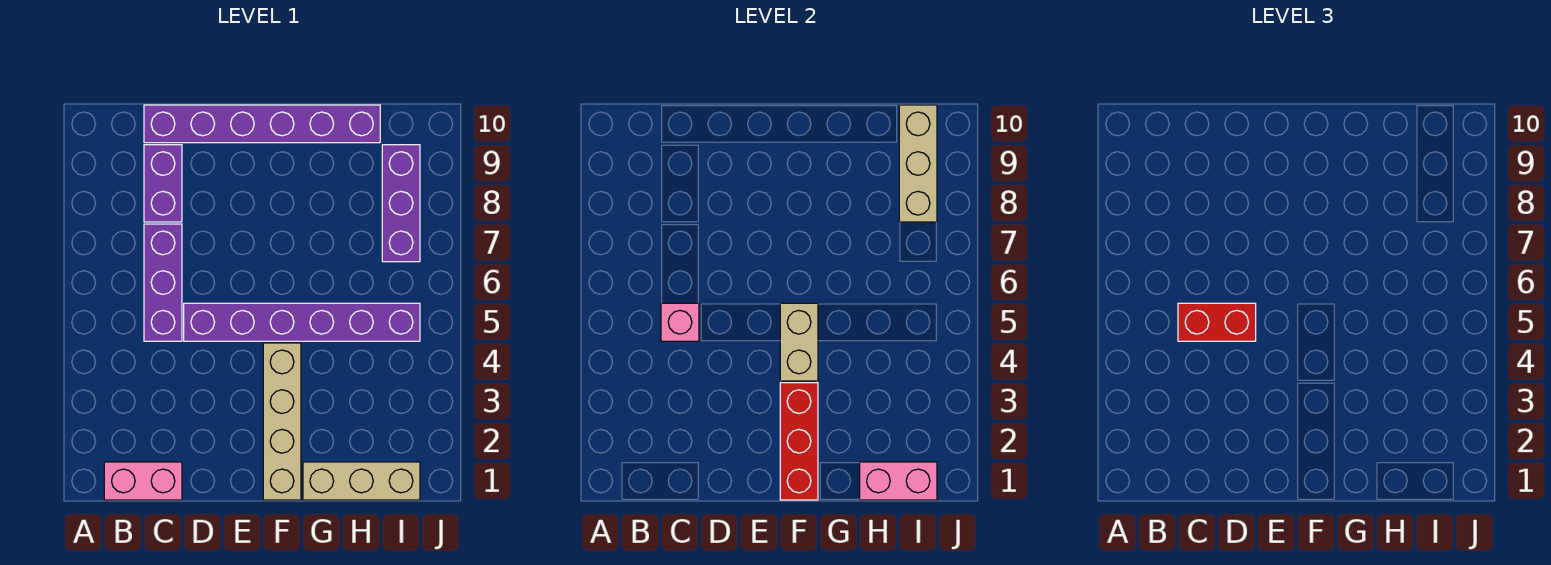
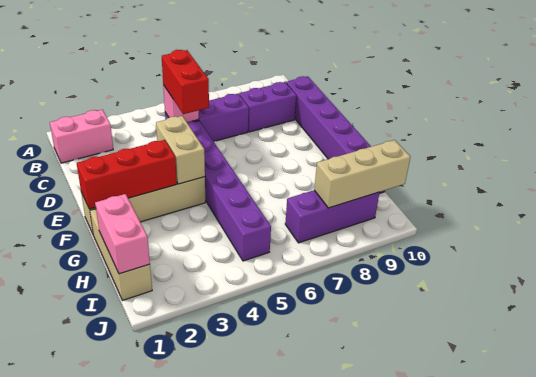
pink brick B1:C1 level 1 -> pink brick B1:B2 level 1
tan brick F4:F5 level 2 -> tan brick E4:F4 level 2

